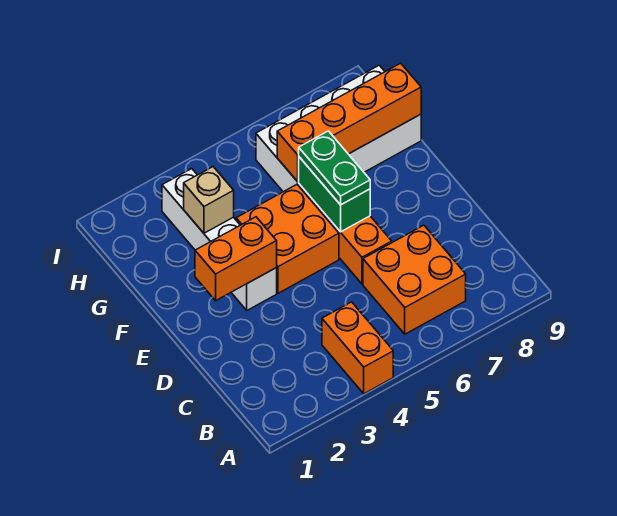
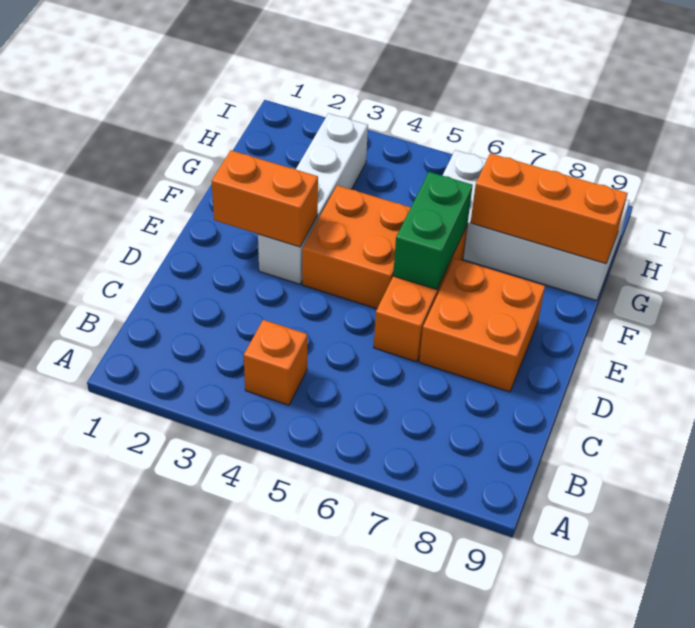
orange brick A4:B4 level 1 -> orange brick B4 level 1
orange brick B6:C7 level 1 -> orange brick D7:E8 level 1
green plate E6:F6 level 3 -> none
tan brick G3 level 2 -> none
orange brick G6:G9 level 2 -> orange brick G7:G9 level 2

